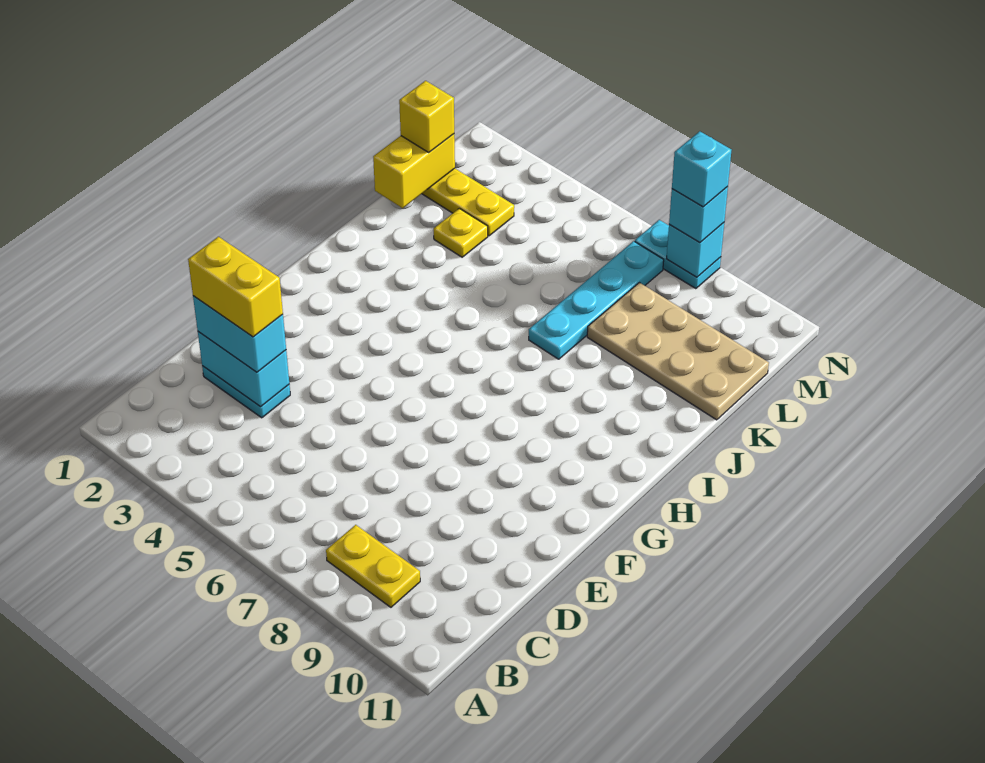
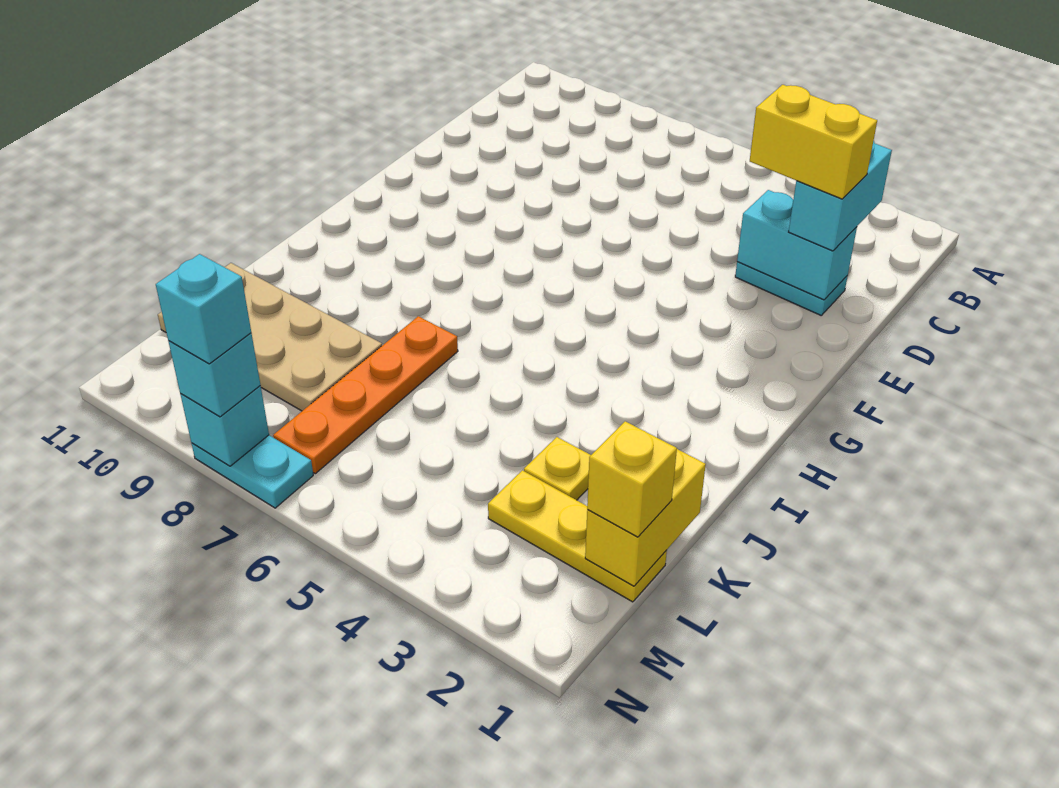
yellow plate B8:B9 level 1 -> none
cyan brick D2:D3 level 3 -> cyan brick C2:D2 level 3
cyan plate J7:M7 level 1 -> orange plate J7:M7 level 1

